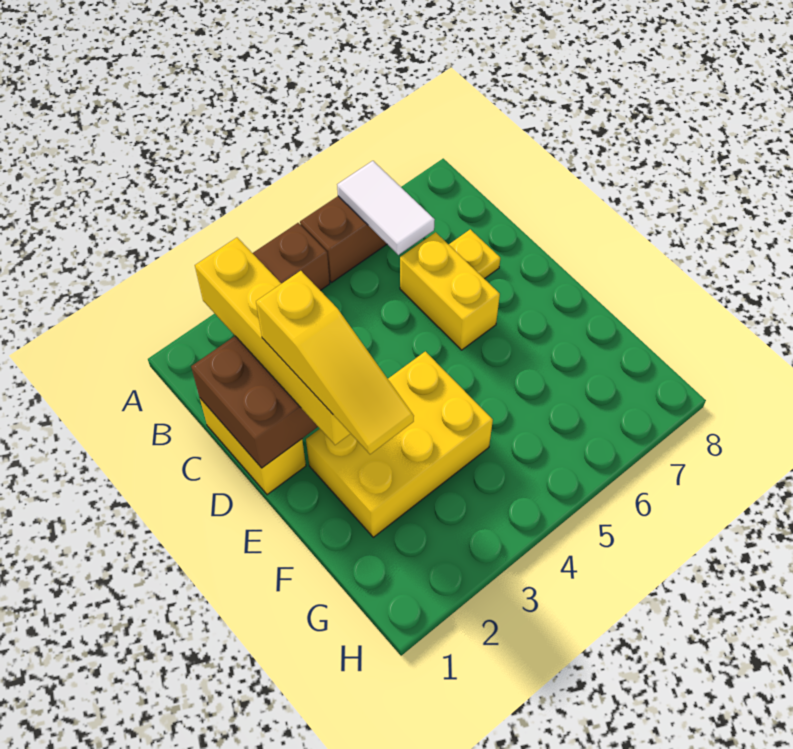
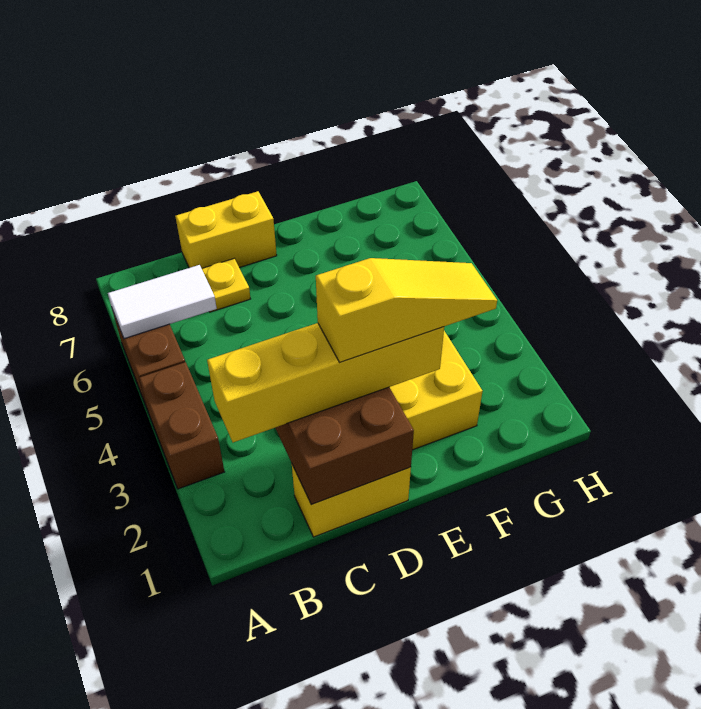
yellow brick C6:D6 level 1 -> yellow brick C8:D8 level 1

